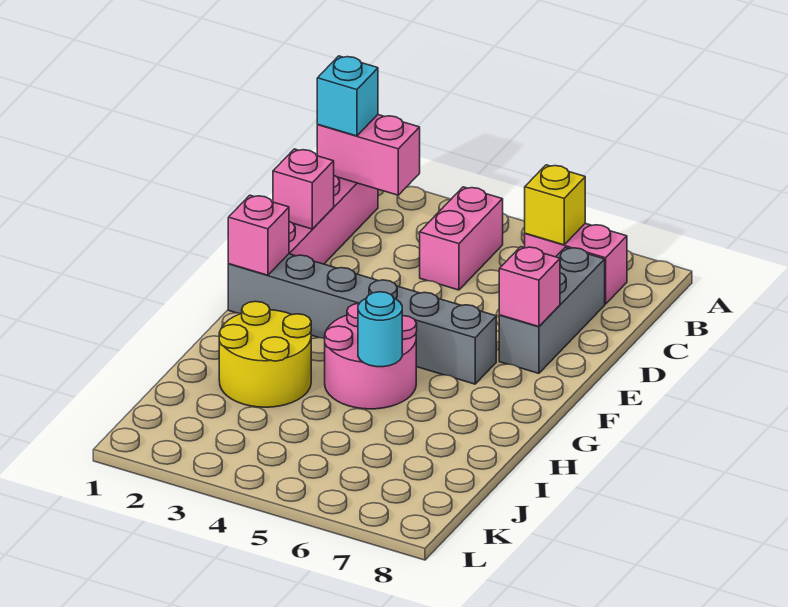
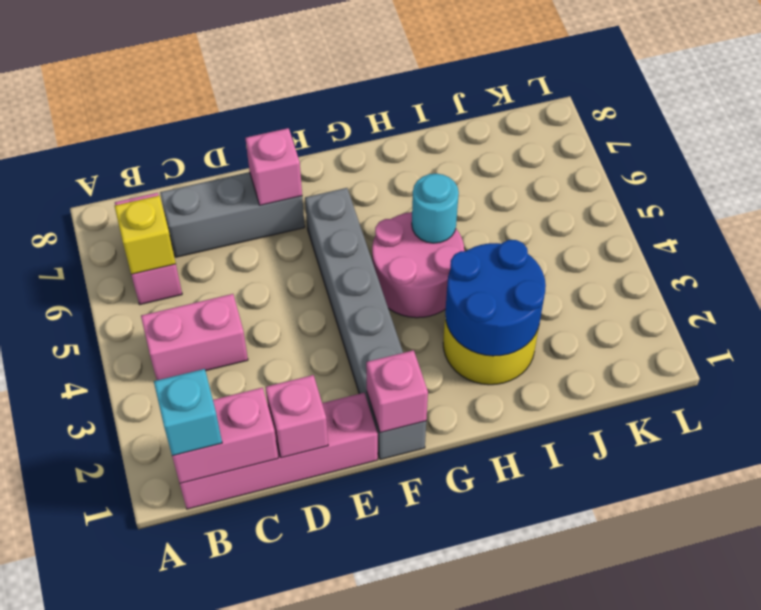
pink brick B1:B2 level 2 -> pink brick B1:C1 level 2
none -> blue round brick H2:I3 level 2

